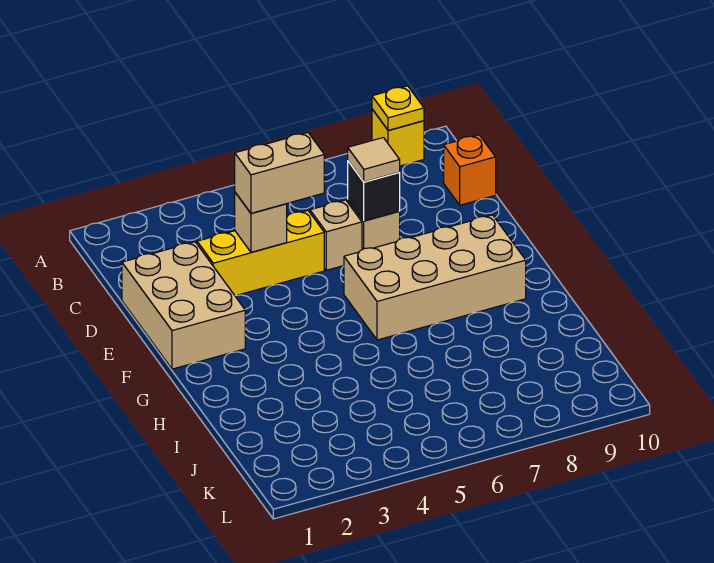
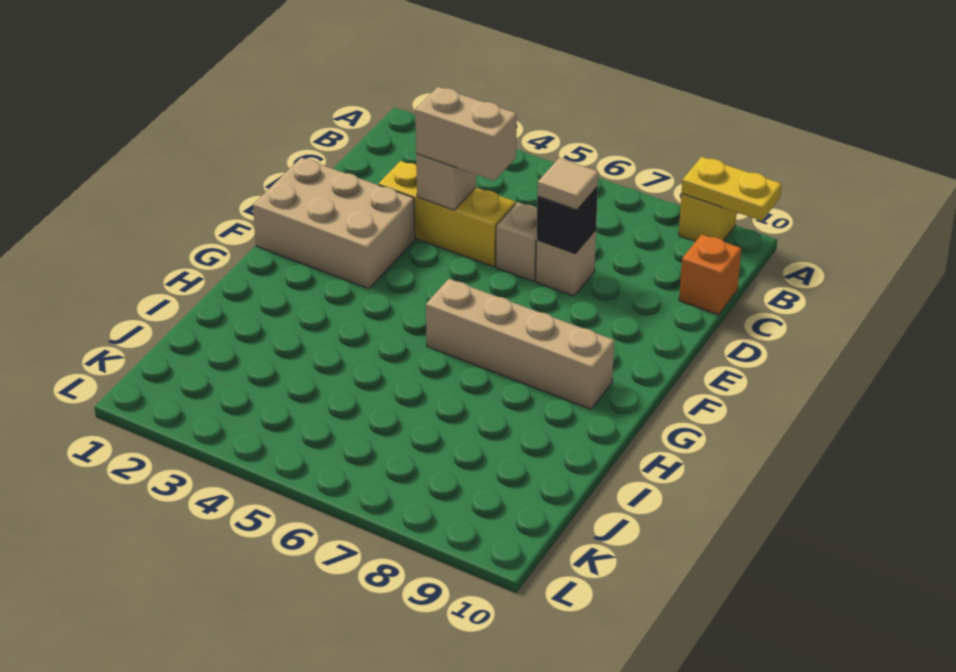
yellow plate A9 level 2 -> yellow plate A9:A10 level 2
tan brick D1:F2 level 1 -> tan brick E1:F3 level 1
tan brick F6:G9 level 1 -> tan brick G6:G9 level 1

